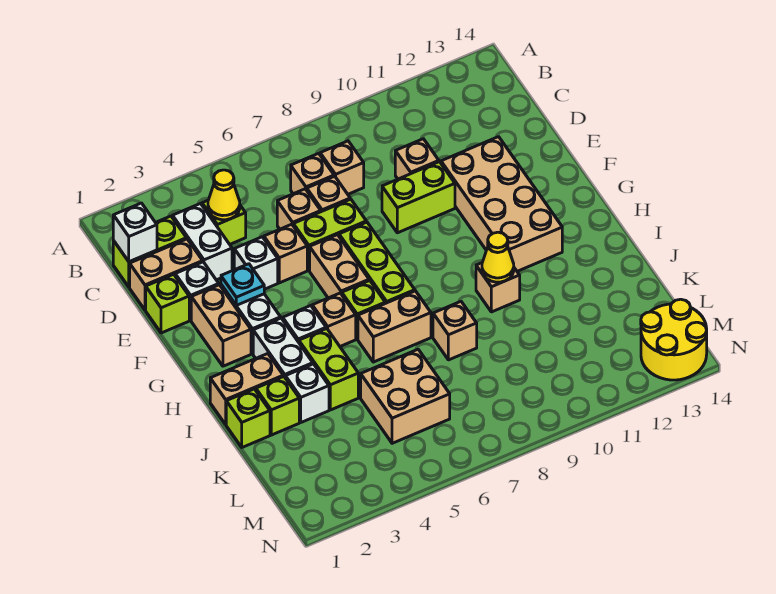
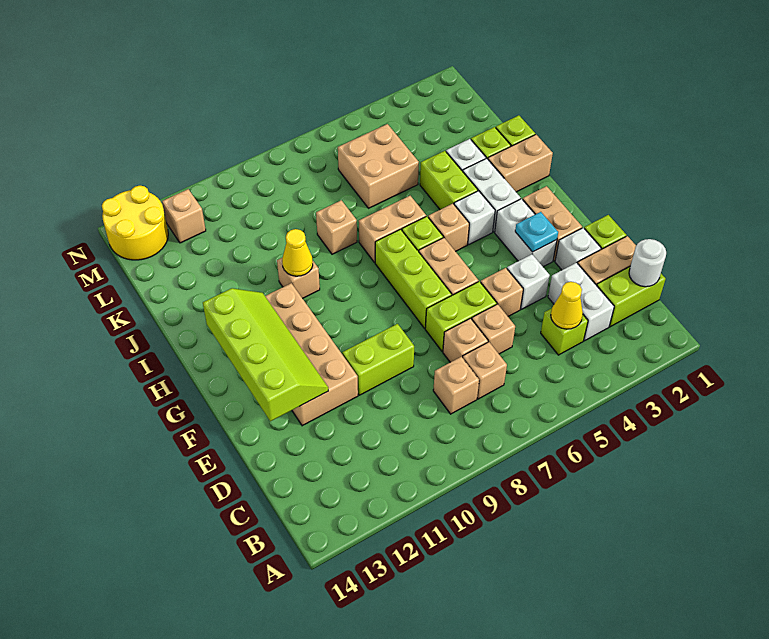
white brick C1 level 2 -> white round brick C1 level 2
tan brick D10 level 1 -> tan brick M12 level 1
none -> lime slope E12:H13 level 2 top 13

